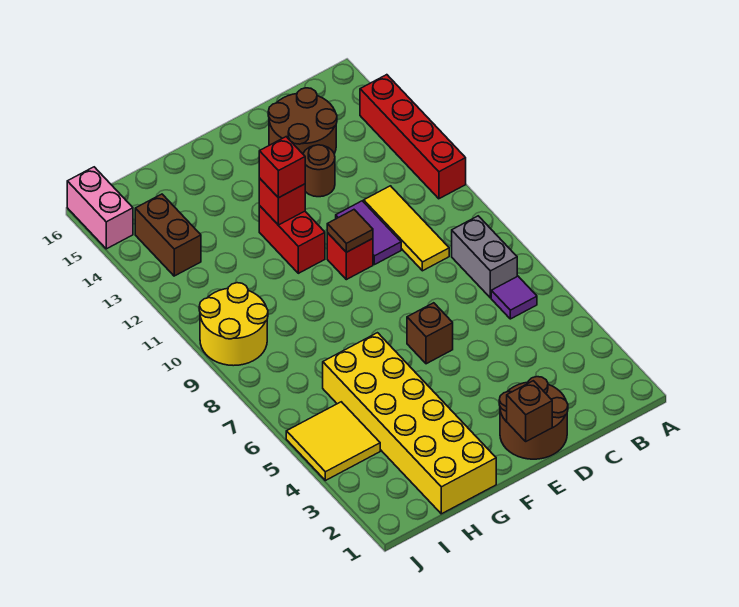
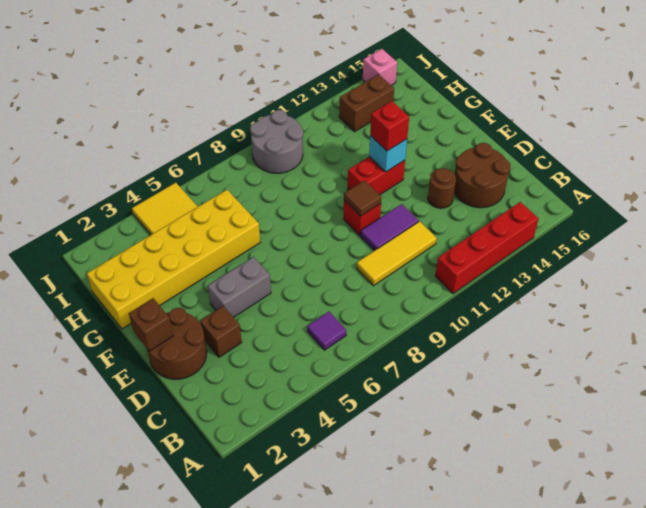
grey brick B7:B8 level 1 -> grey brick E4:E5 level 1
brown brick E6 level 1 -> brown brick D3 level 1
red brick F12 level 2 -> cyan brick F12 level 2
yellow round brick I9:J10 level 1 -> grey round brick I9:J10 level 1
pink brick J15:J16 level 1 -> pink brick J15 level 1

